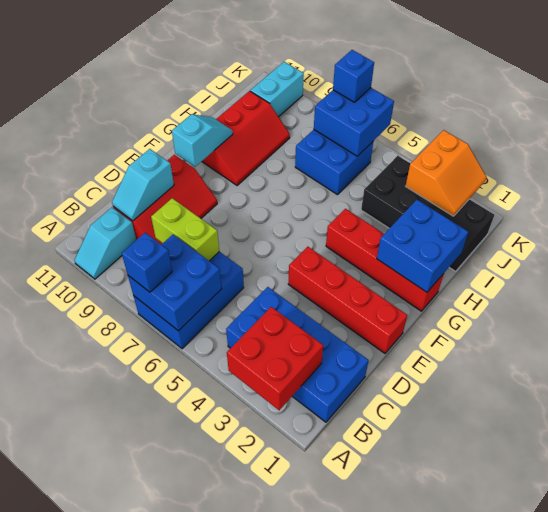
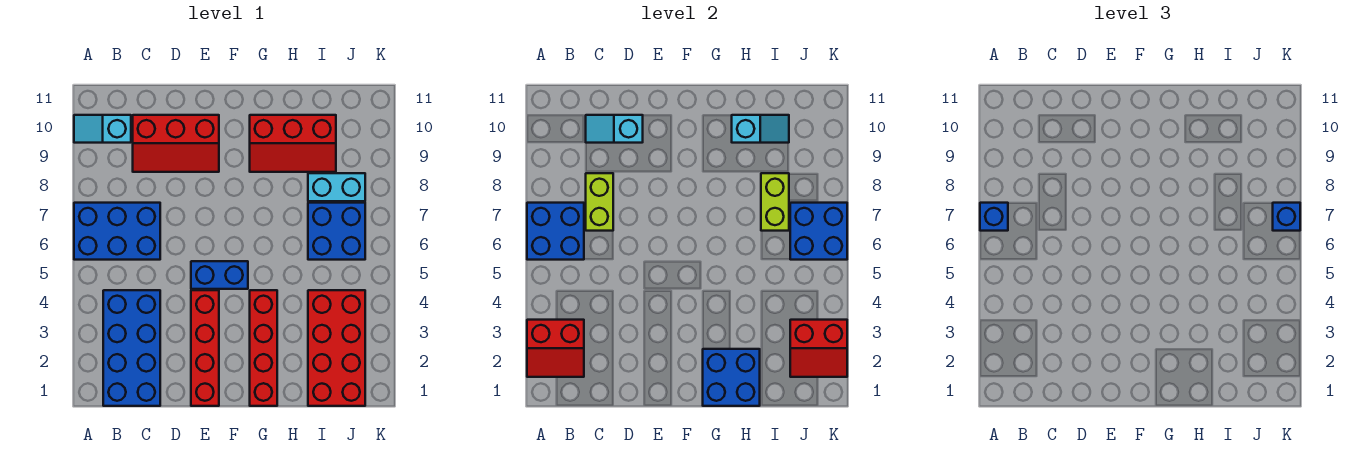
red brick A2:B3 level 2 -> red slope A2:B3 level 2 top 3
none -> blue brick E5:F5 level 1
cyan slope F10:G10 level 2 top F -> cyan slope H10:I10 level 2 top H
black brick I1:J4 level 1 -> red brick I1:J4 level 1
none -> lime brick I7:I8 level 2
orange slope J2:K3 level 2 top 3 -> red slope J2:K3 level 2 top 3
cyan brick J10:K10 level 1 -> cyan brick I8:J8 level 1

